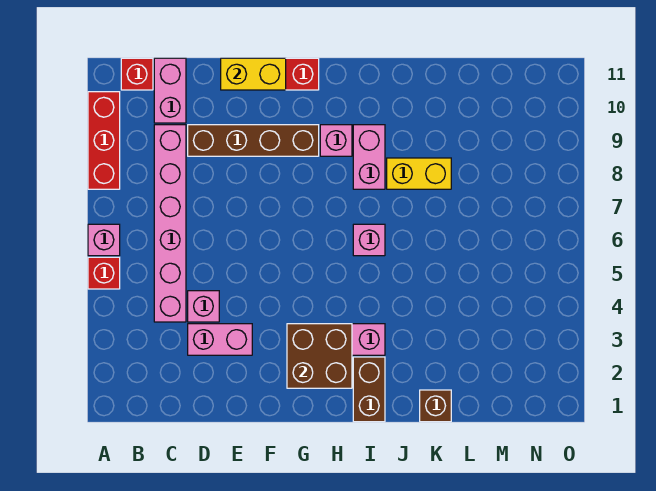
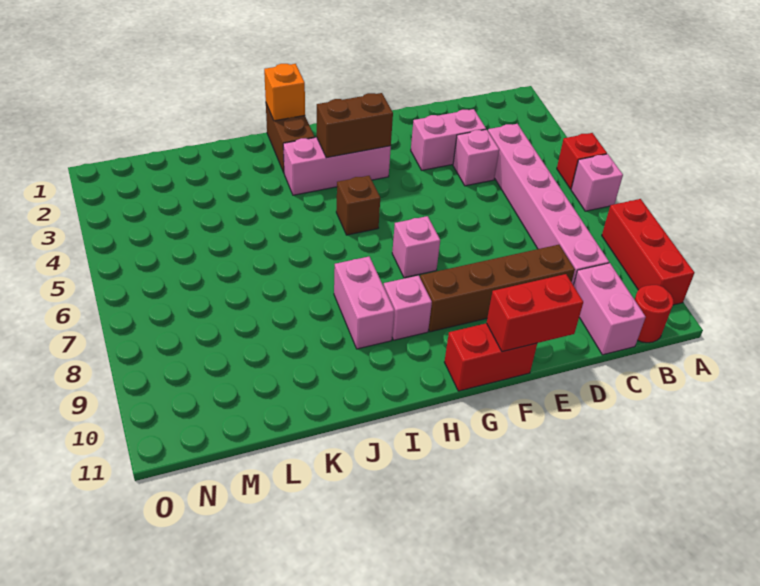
red brick B11 level 1 -> red round brick B11 level 1
yellow brick E11:F11 level 2 -> red brick E11:F11 level 2
brown brick G2:H3 level 2 -> brown brick G3:H3 level 2
none -> orange brick I1 level 2
pink brick I6 level 1 -> pink brick G7 level 1
yellow brick J8:K8 level 1 -> none
brown brick K1 level 1 -> brown brick H5 level 1

